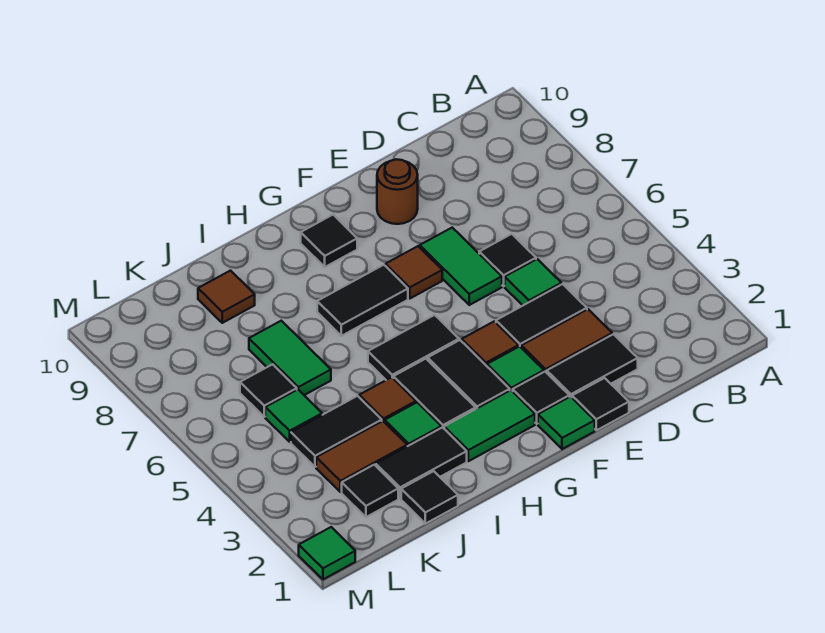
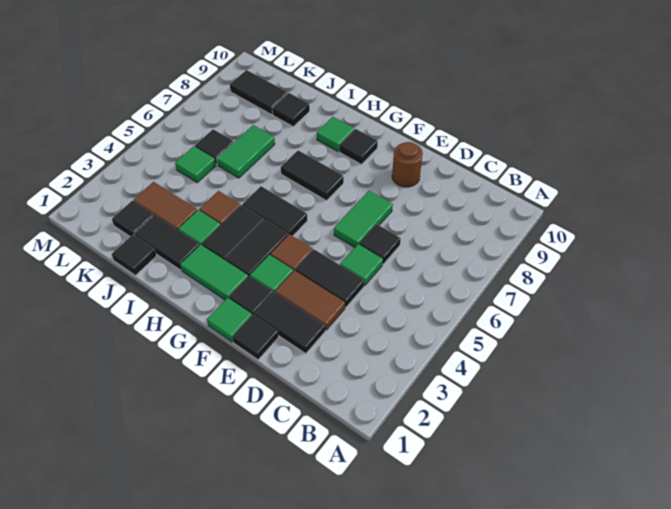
brown tile F7 level 1 -> none
black tile J4:K4 level 1 -> black tile K9:L9 level 1
brown tile J9 level 1 -> black tile J9 level 1
green tile M1 level 1 -> green tile H9 level 1

